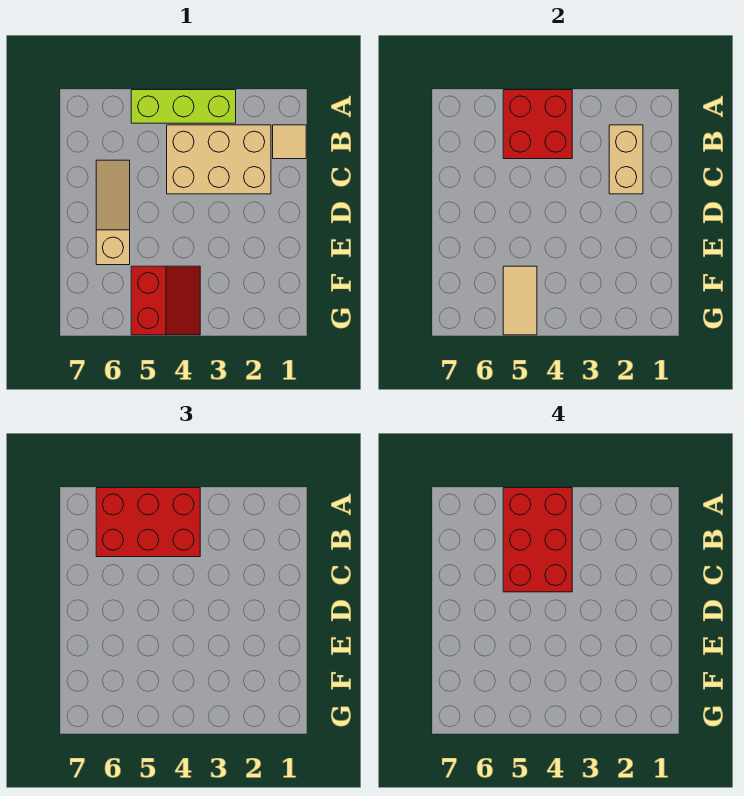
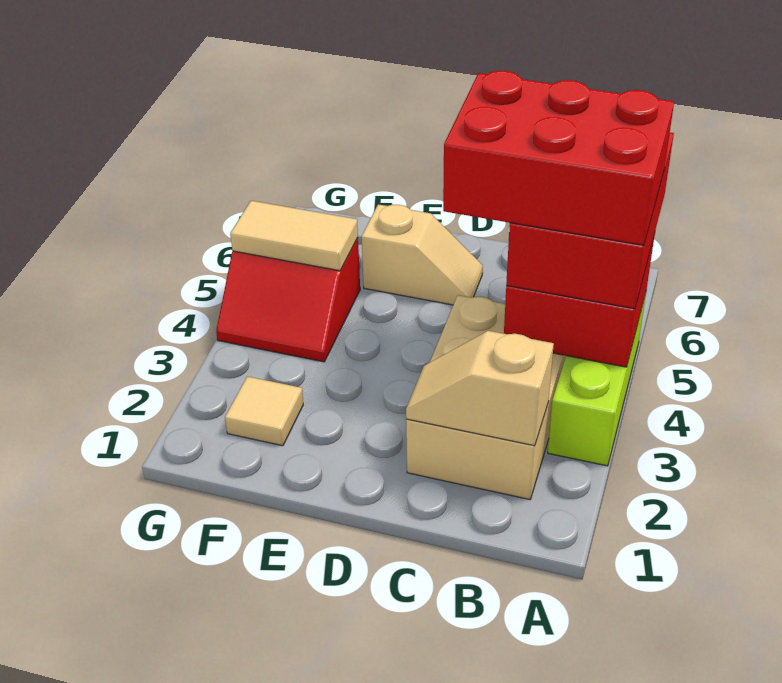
tan tile B1 level 1 -> tan tile F2 level 1
tan brick B2:C2 level 2 -> tan slope B2:C2 level 2 top B
tan slope C6:E6 level 1 top E -> tan slope D6:E6 level 1 top E

